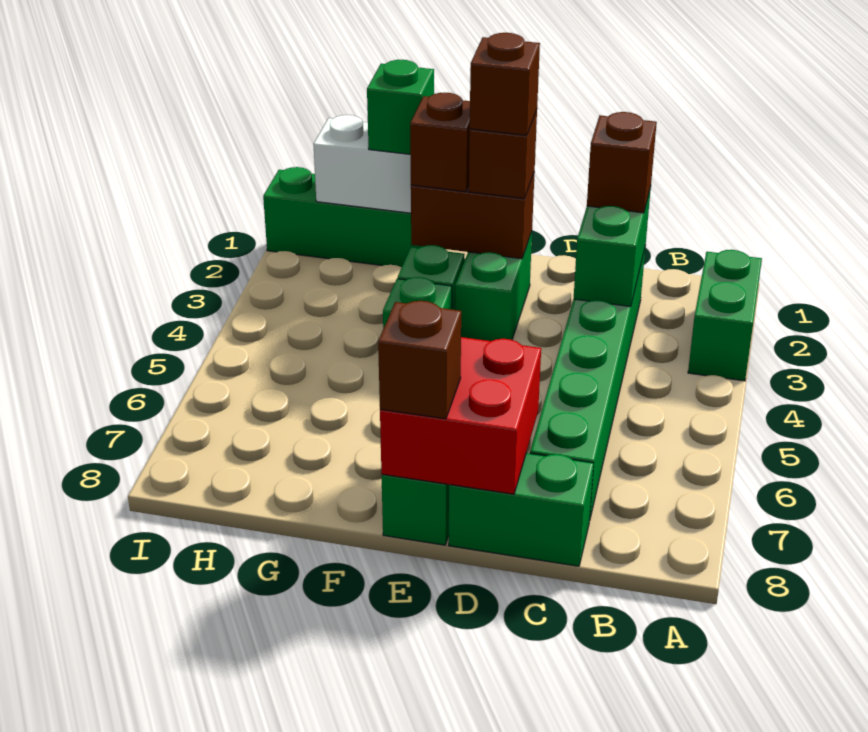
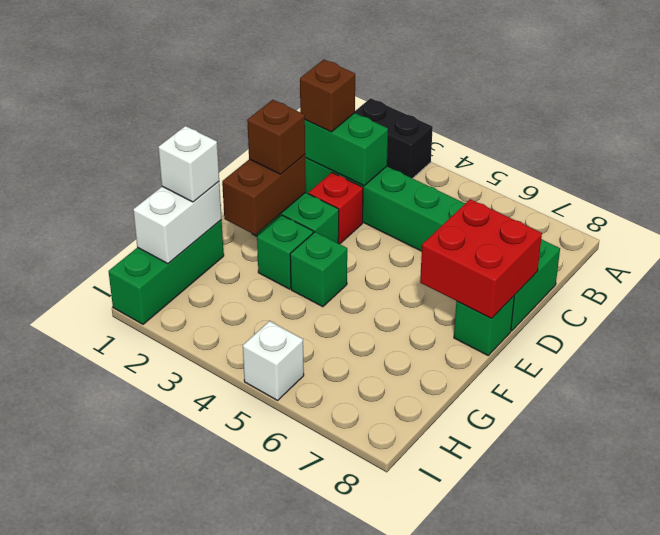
green brick A2:A3 level 1 -> black brick A2:A3 level 1
none -> red brick D3 level 1
brown brick E2 level 4 -> none
brown brick E8 level 3 -> none
brown brick F2 level 3 -> none
green brick G1 level 3 -> white brick G1 level 3
none -> white brick I5 level 1

